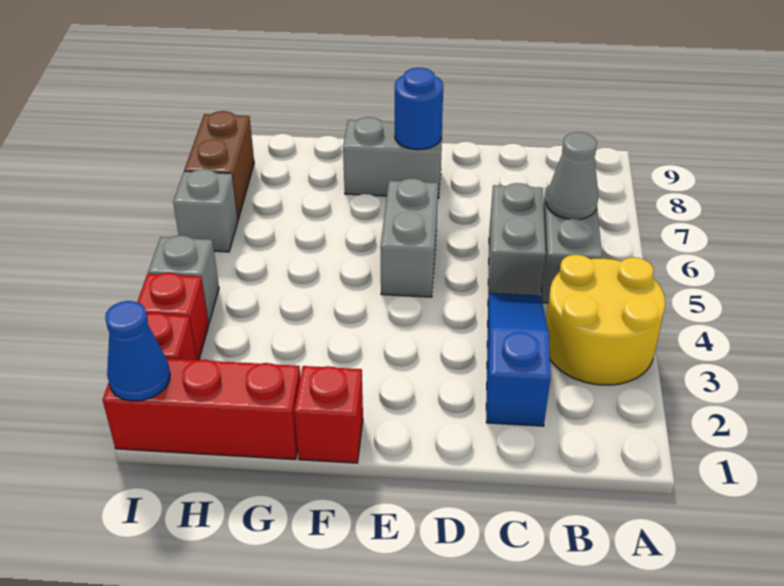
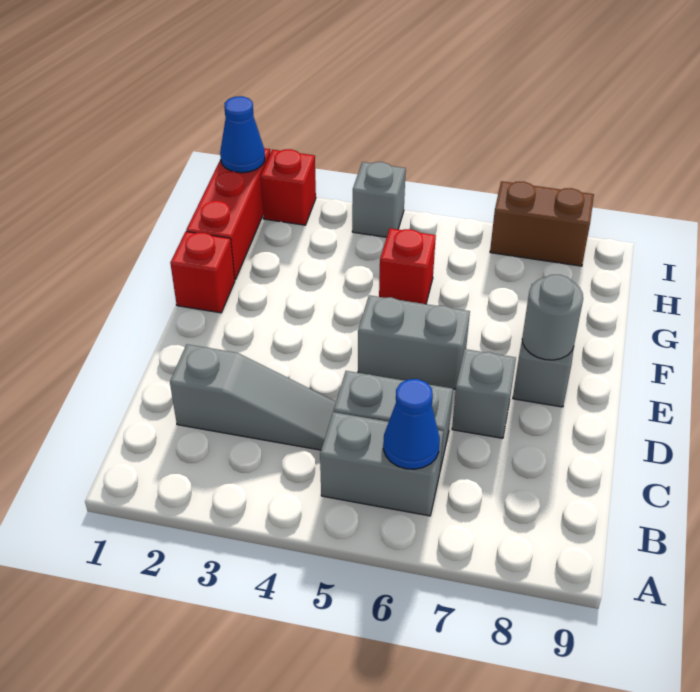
yellow round brick A3:B4 level 1 -> none
grey cone B6 level 2 -> blue cone B6 level 2
blue slope C2:C4 level 1 top 2 -> grey slope C2:C4 level 1 top 2
blue round brick E8 level 2 -> grey round brick E8 level 2
red brick I3 level 1 -> red brick G5 level 1
grey brick I6 level 1 -> grey brick D7 level 1

